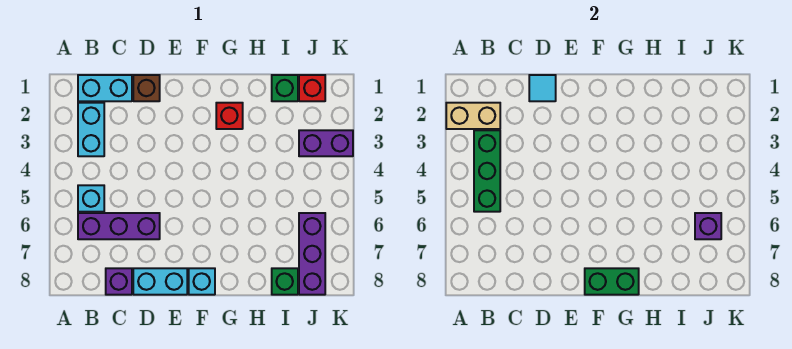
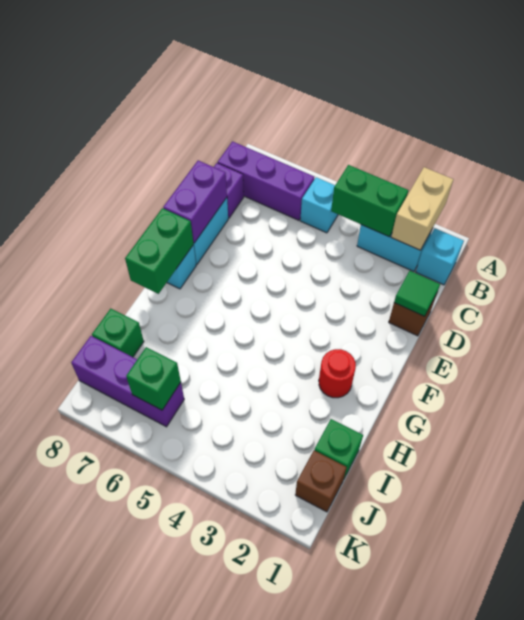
cyan brick B1:C1 level 1 -> cyan brick B1 level 1
green brick B3:B5 level 2 -> green brick B3:B4 level 2
purple brick B6:D6 level 1 -> purple brick B6:B8 level 1
cyan tile D1 level 2 -> green tile D1 level 2
red brick G2 level 1 -> red round brick G2 level 1
red brick J1 level 1 -> brown brick J1 level 1
purple brick J3:K3 level 1 -> purple brick D8:E8 level 2
purple brick J6 level 2 -> green brick J6 level 2

